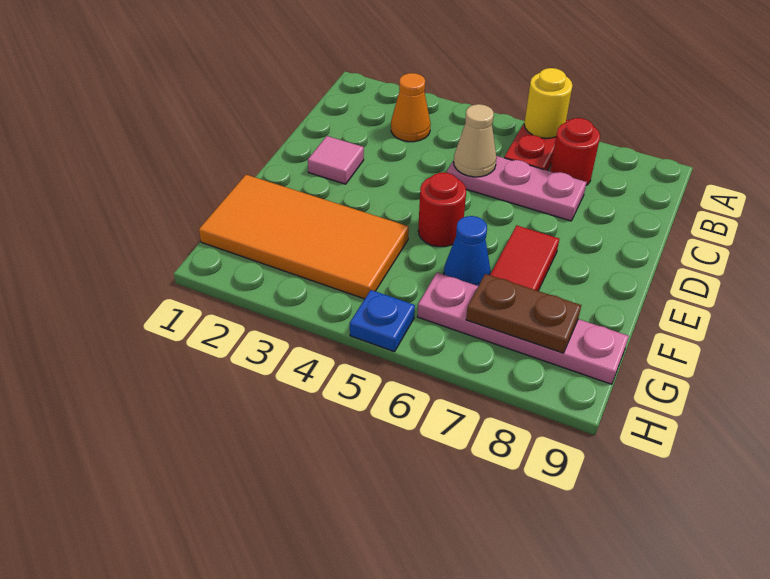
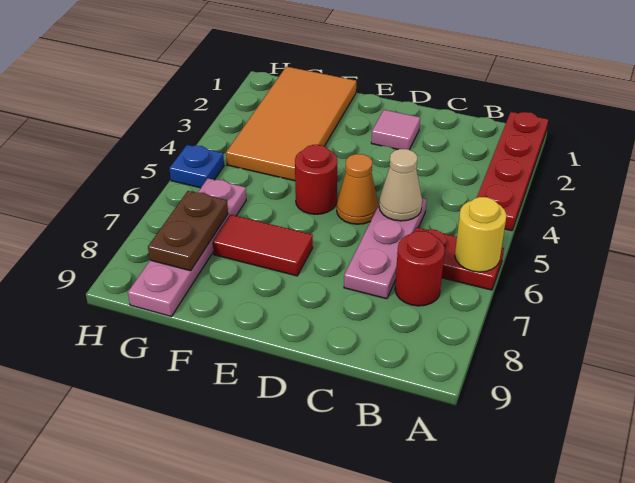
none -> red plate A1:A4 level 1
orange cone B3 level 1 -> orange cone D5 level 1
blue cone F6 level 1 -> none

